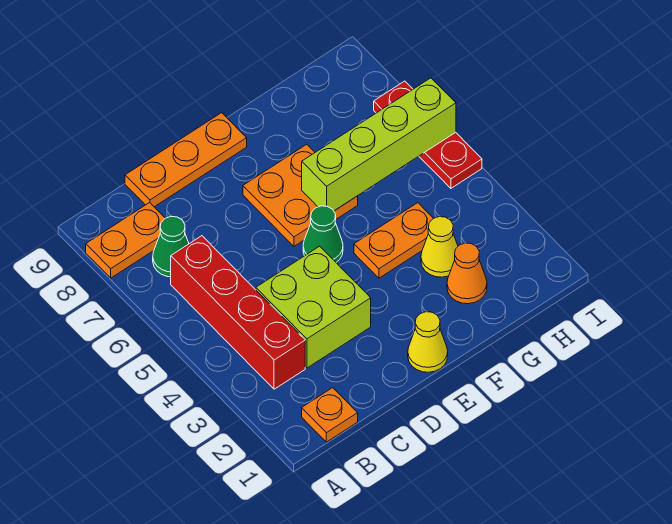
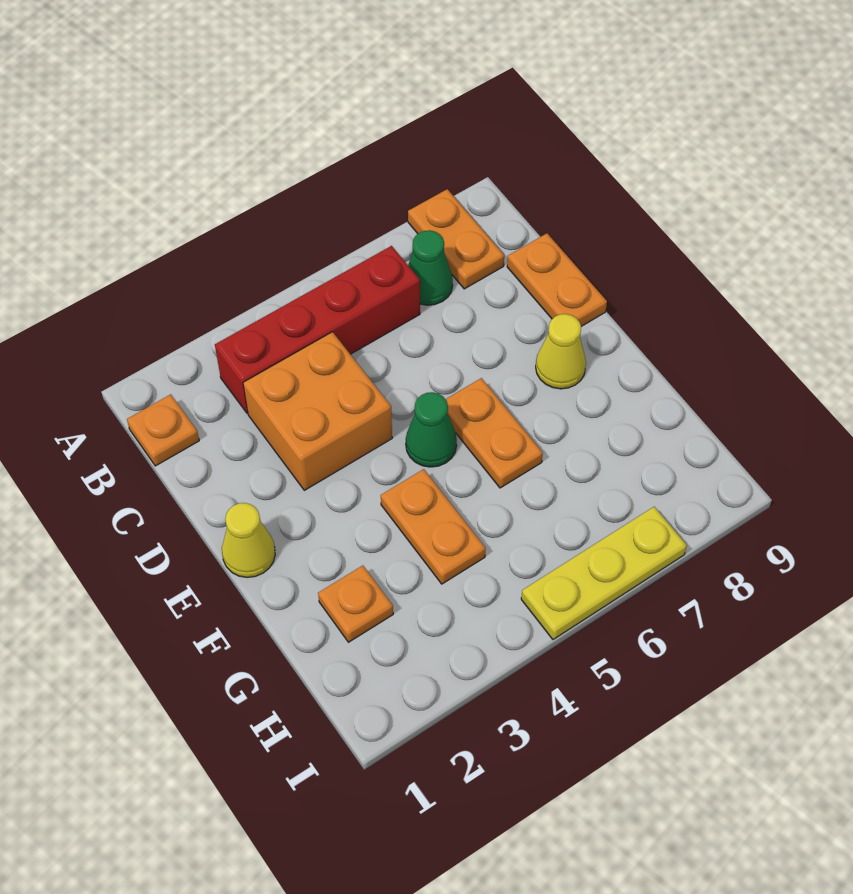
lime brick C3:D4 level 1 -> orange brick C3:D4 level 1
orange plate C9:E9 level 1 -> orange plate C9:D9 level 1
orange plate E6:F7 level 1 -> orange plate E6:F6 level 1
lime brick F6:I6 level 2 -> none
orange cone G2 level 1 -> orange plate G2 level 1
yellow cone G3 level 1 -> yellow cone E8 level 1
red plate I5:I7 level 1 -> yellow plate I5:I7 level 1

